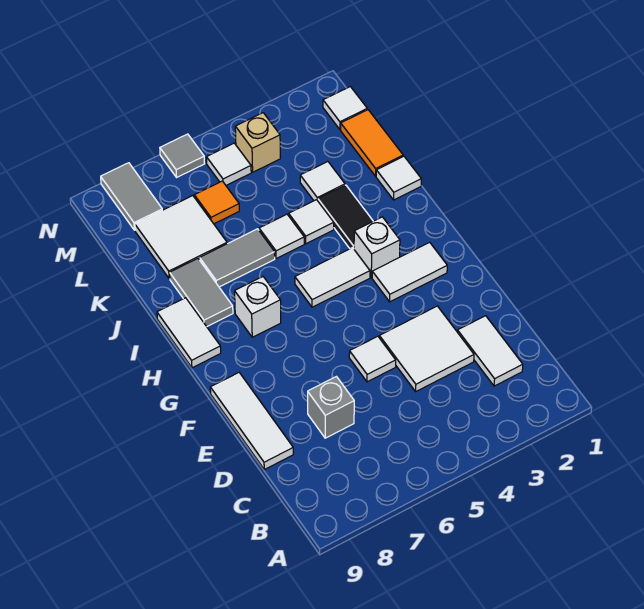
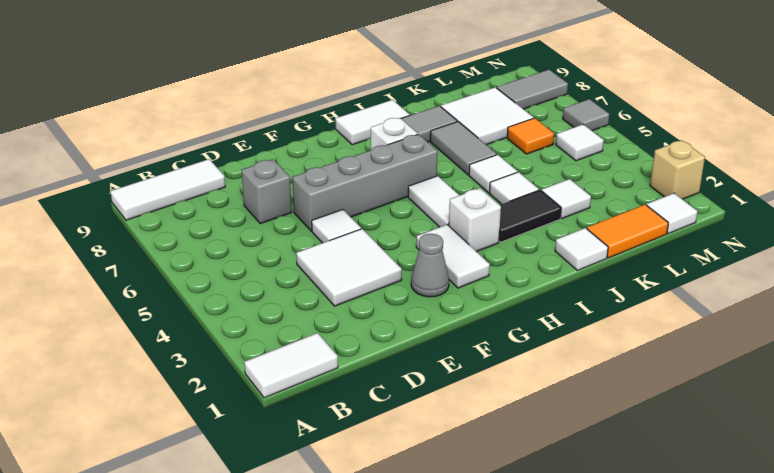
white tile C2:D2 level 1 -> white tile A1:B1 level 1
white tile D9:F9 level 1 -> white tile A9:C9 level 1
none -> grey brick E6:H6 level 1
none -> grey cone F2 level 1
tan brick M4 level 1 -> tan brick N2 level 1

